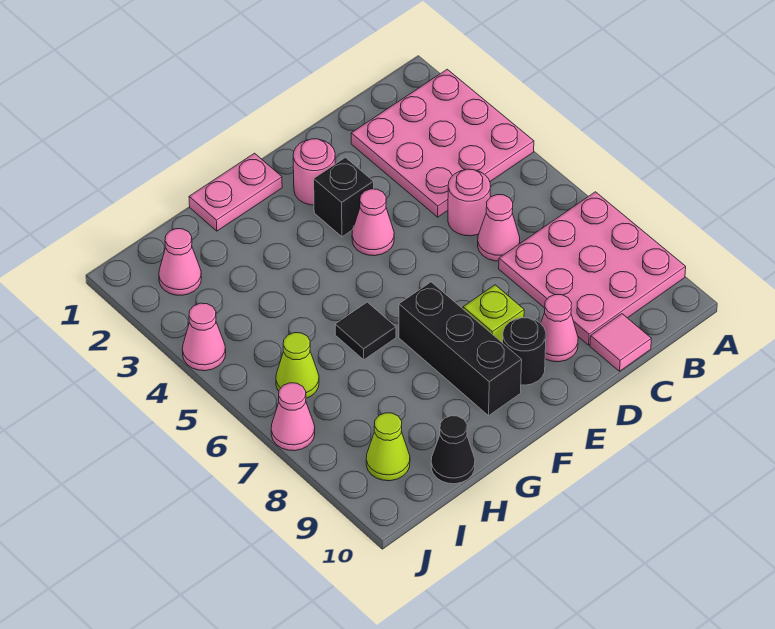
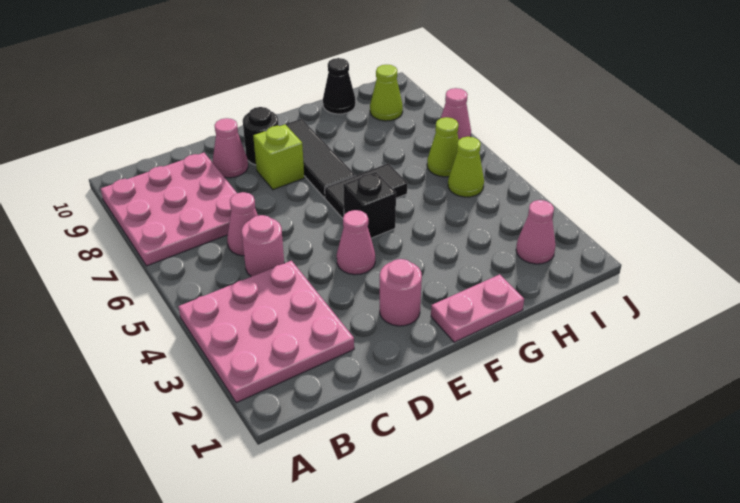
pink tile C10 level 1 -> none
black brick E3 level 1 -> black brick F5 level 1
black brick F7:F9 level 1 -> black tile F7:F9 level 1
black tile G6 level 1 -> black tile F6:G6 level 1
none -> lime cone I5 level 1
pink cone J4 level 1 -> none

